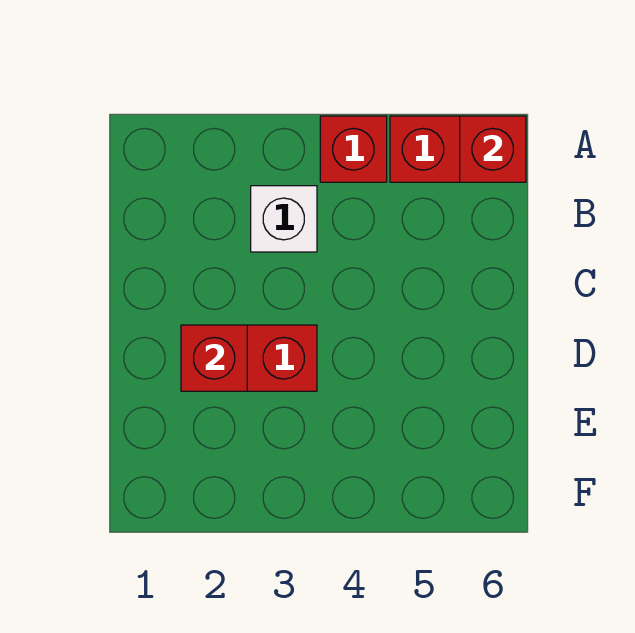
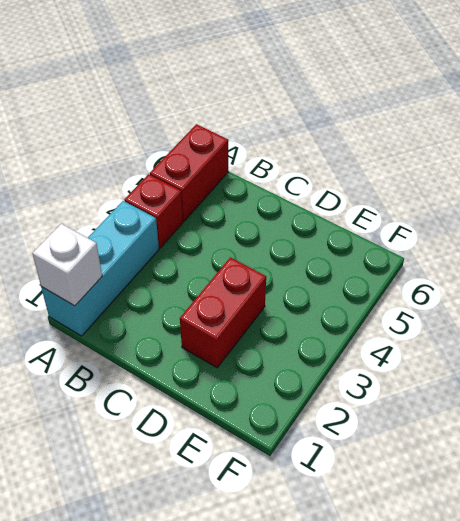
none -> cyan brick A1:A3 level 1
red brick A6 level 2 -> none
white brick B3 level 1 -> white brick A1 level 2
red brick D2 level 2 -> none

